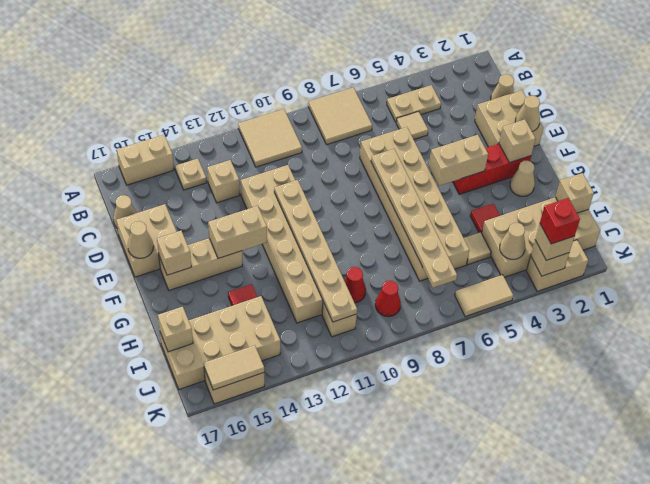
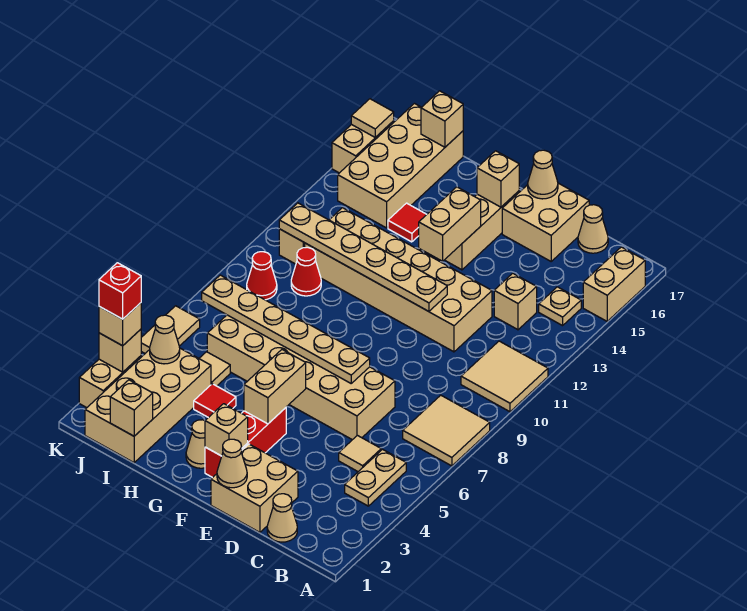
tan tile K15:K16 level 2 -> tan tile K16 level 2

